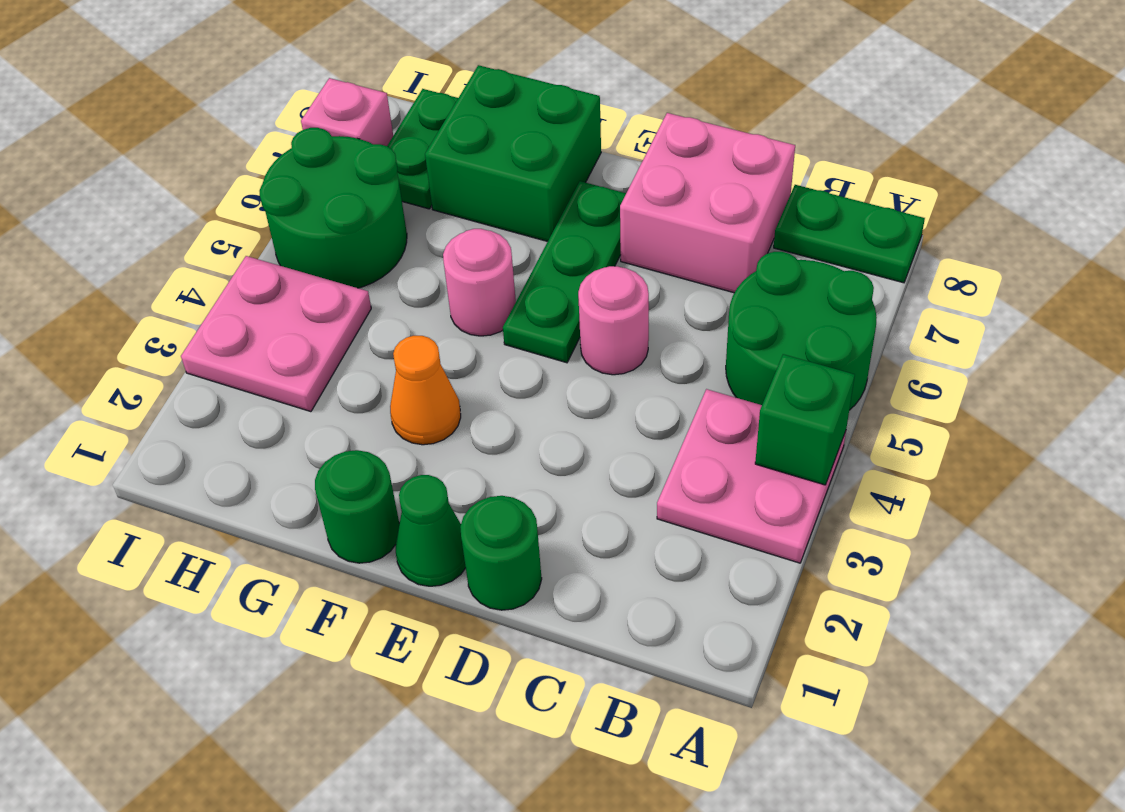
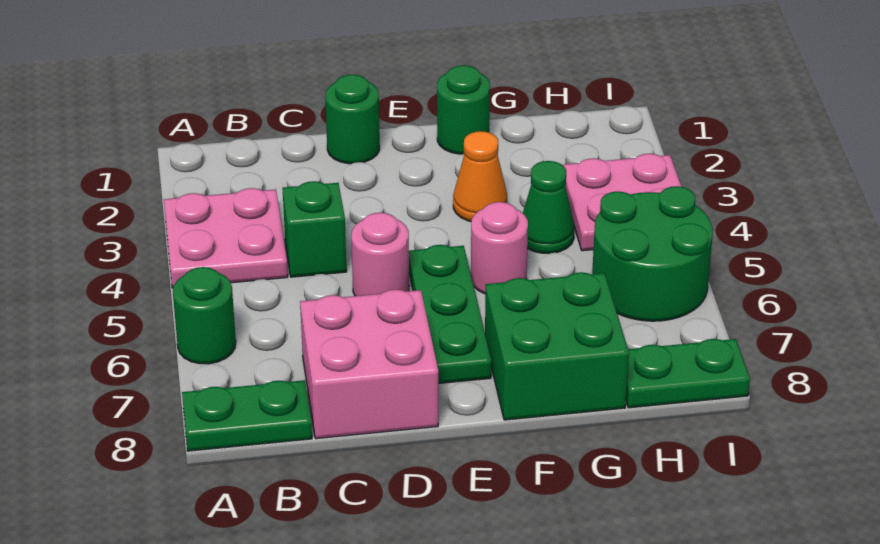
green brick A4 level 2 -> green brick C4 level 1
green round brick A5:B6 level 1 -> green round brick A6 level 1
green cone E1 level 1 -> green cone G4 level 1
green plate H7:H8 level 1 -> green plate H8:I8 level 1
pink brick I7 level 1 -> none

